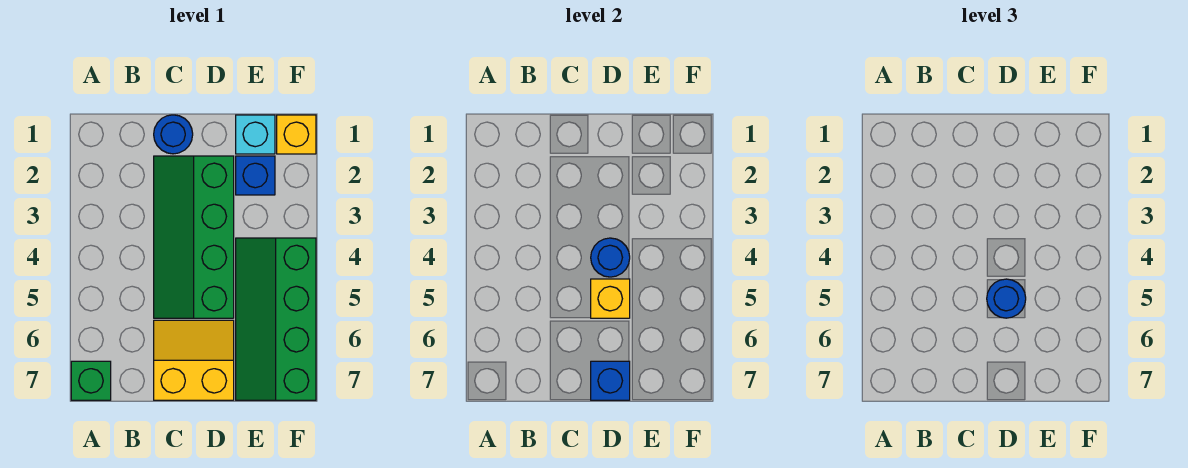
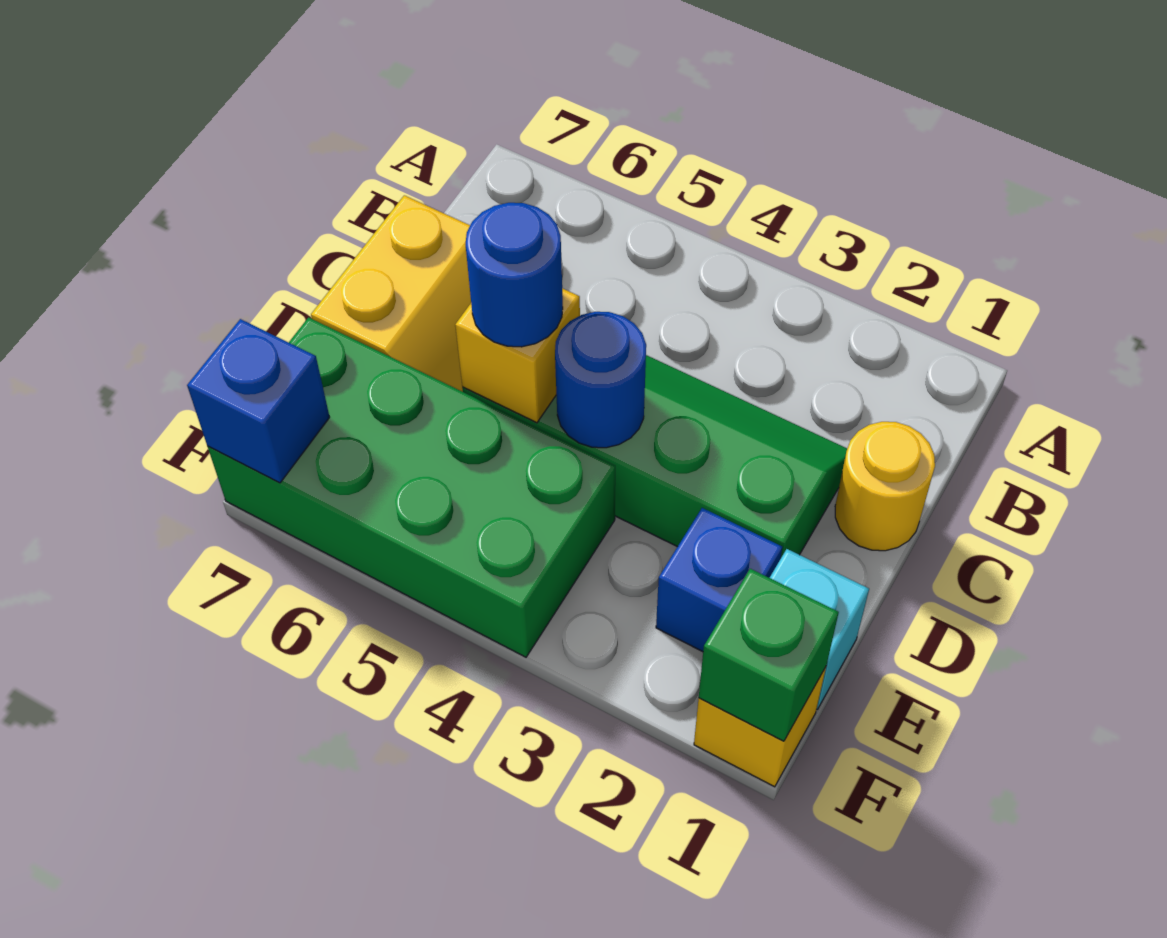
green brick A7 level 1 -> green brick F1 level 2
blue round brick C1 level 1 -> yellow round brick C1 level 1
blue brick D7 level 2 -> blue brick F7 level 2
green slope E4:F7 level 1 top F -> green brick E4:F7 level 1

